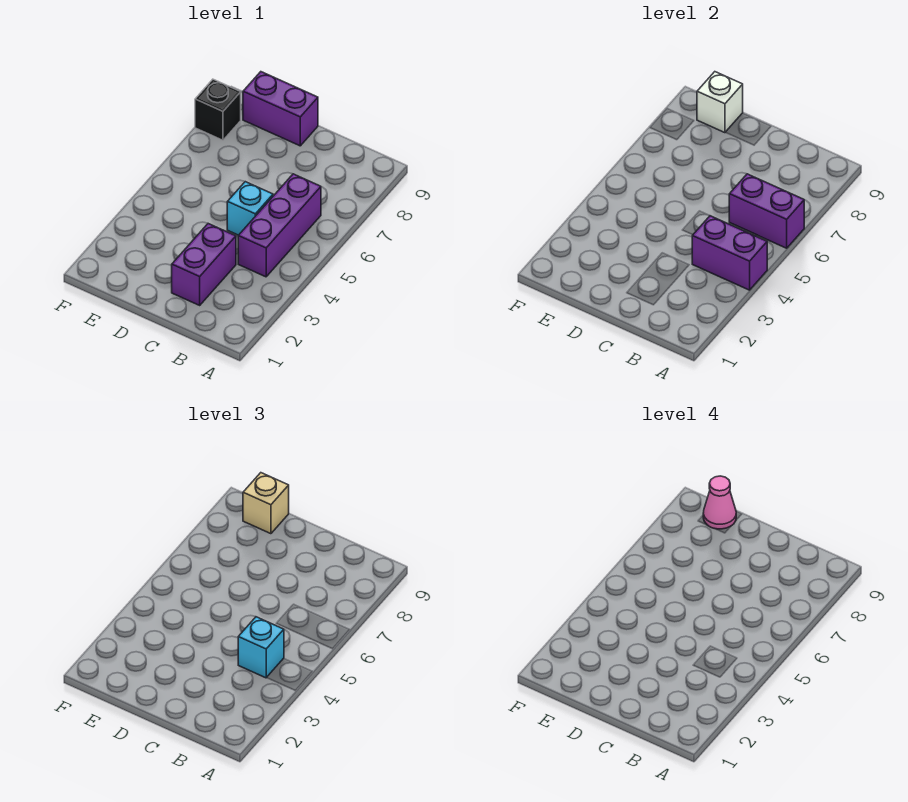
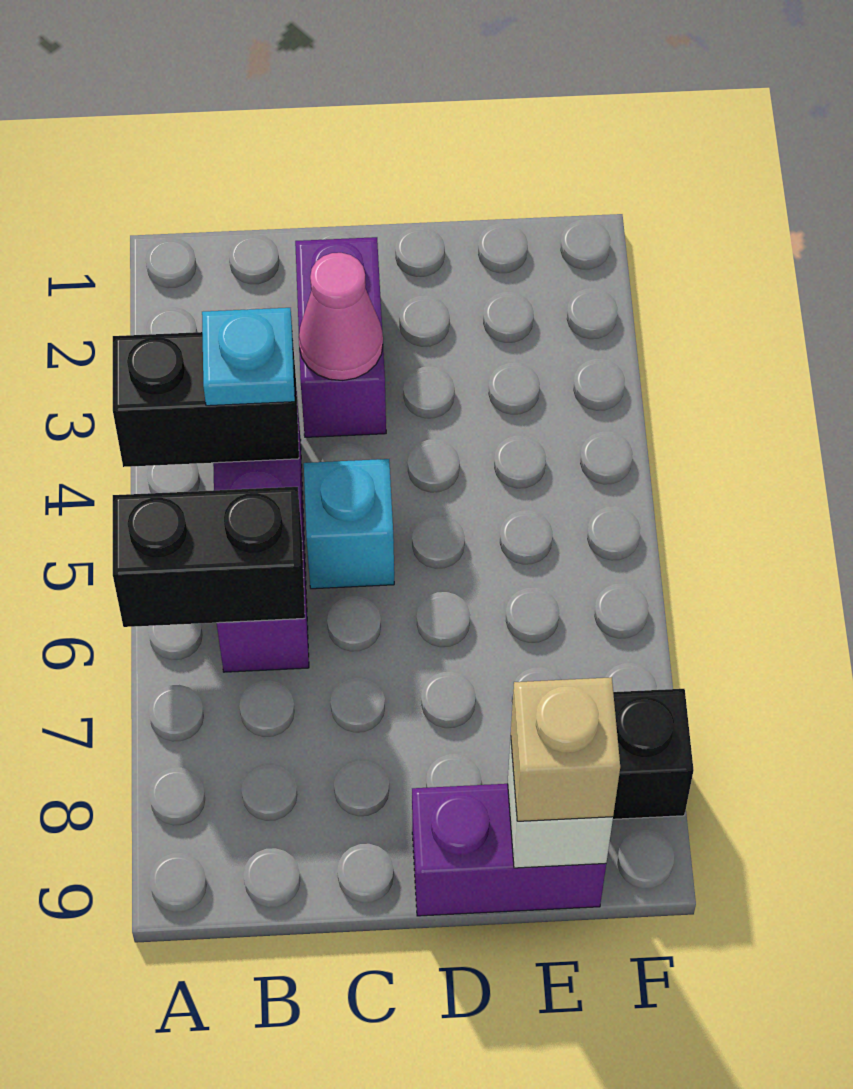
purple brick A4:B4 level 2 -> black brick A4:B4 level 2
purple brick A6:B6 level 2 -> black brick A6:B6 level 2
cyan brick B4 level 3 -> cyan plate B4 level 3
pink cone E9 level 4 -> pink cone C3 level 2

